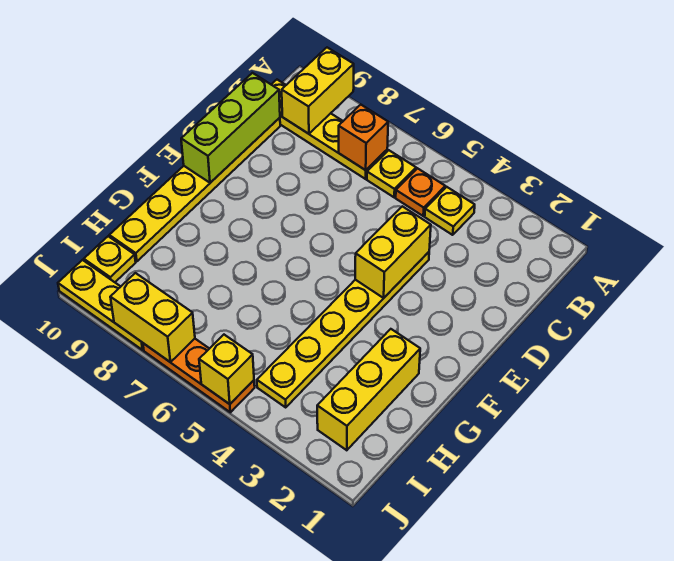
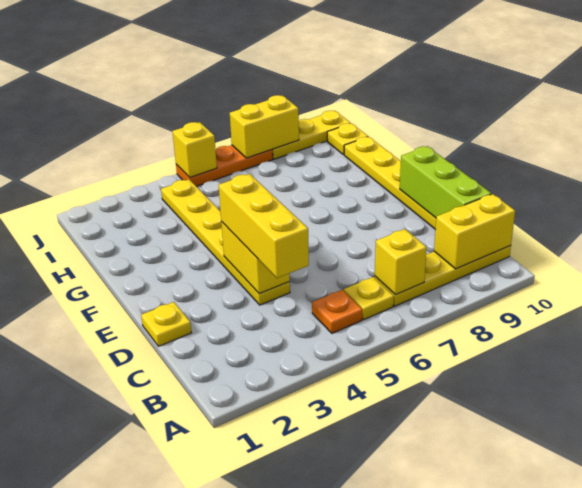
yellow brick A9:B9 level 2 -> yellow brick B9:B10 level 2
yellow plate B4 level 1 -> yellow plate D1 level 1
orange brick B7 level 2 -> yellow brick B7 level 2
yellow brick G2:I2 level 1 -> yellow brick C4:E4 level 3

